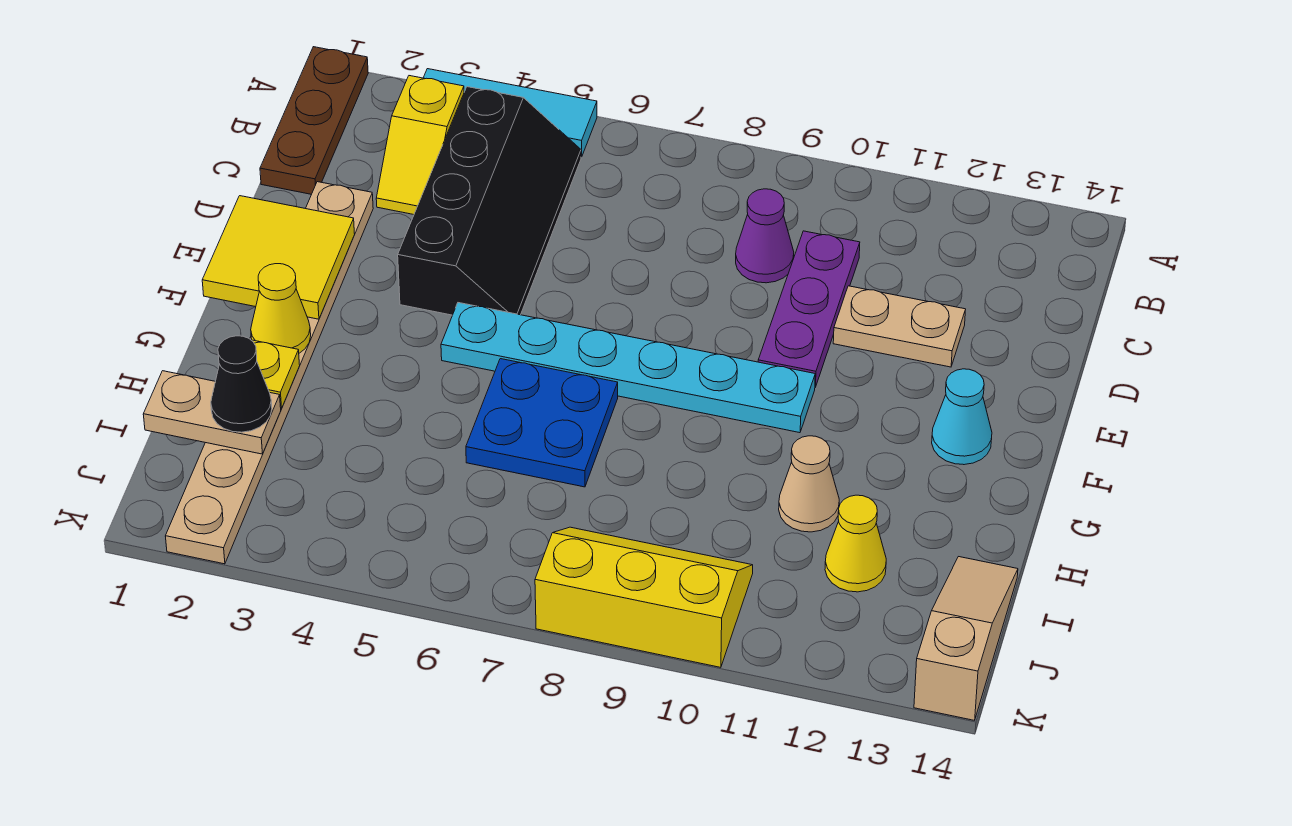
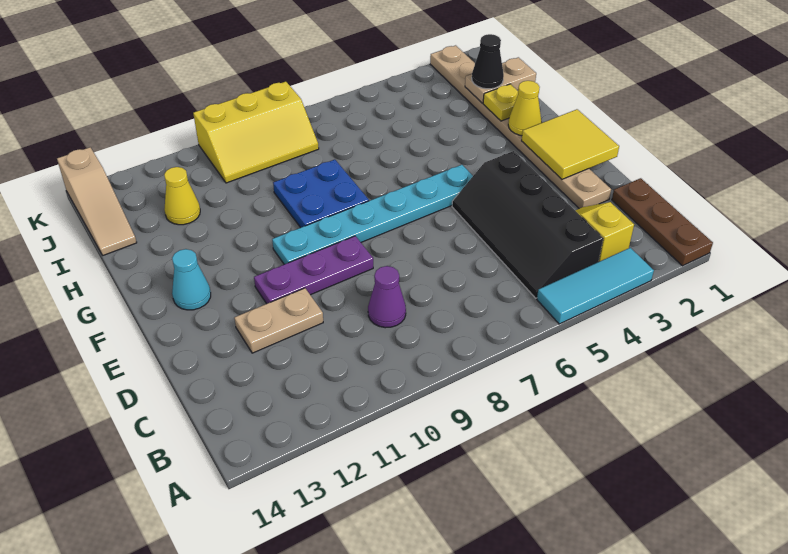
purple plate C10:E10 level 1 -> purple plate E9:E11 level 1
blue plate G6:H7 level 1 -> blue plate G8:H9 level 1
tan cone H11 level 1 -> none

